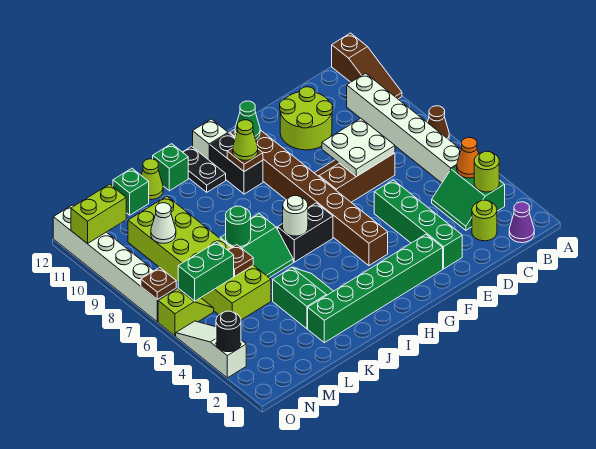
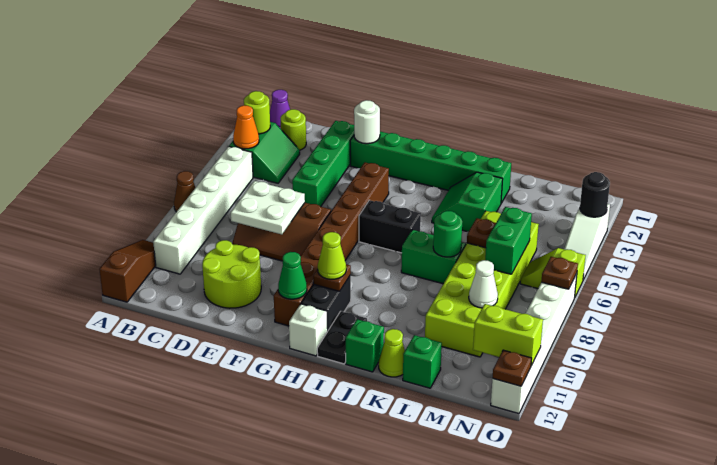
white round brick I6 level 2 -> white round brick F2 level 2
green brick M6:N6 level 2 -> green brick M6:M7 level 2
none -> brown plate O12 level 2

